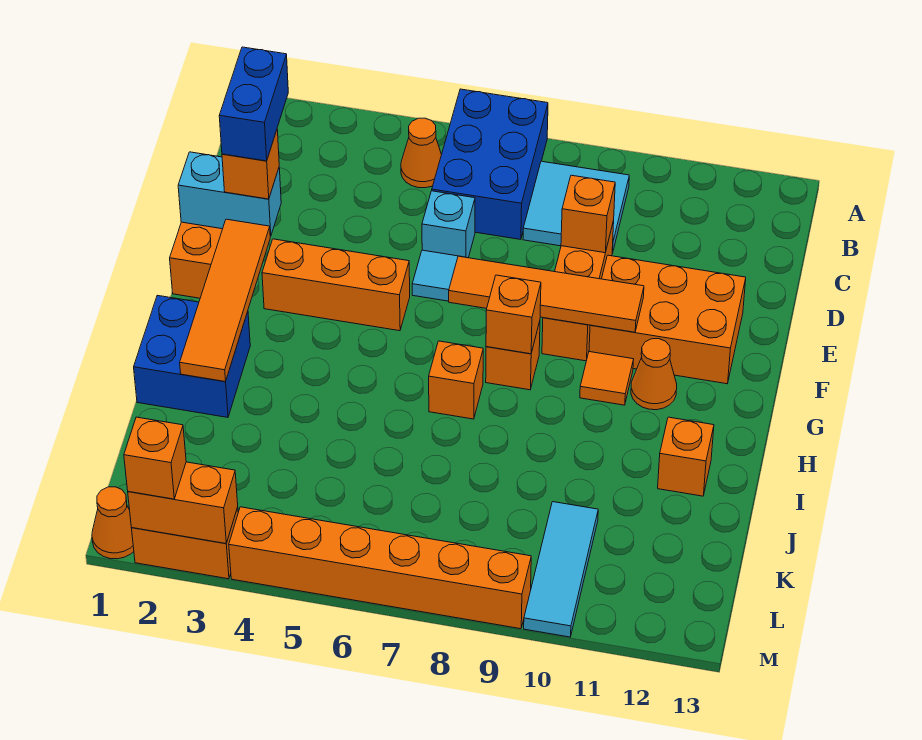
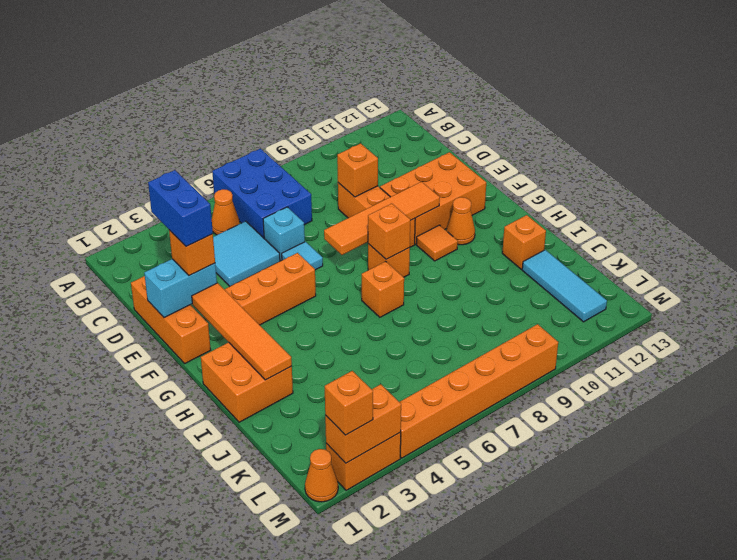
cyan tile B8:C9 level 1 -> cyan tile C4:D5 level 1
blue brick H1:I2 level 1 -> orange brick H1:I2 level 1
cyan tile K10:M10 level 1 -> cyan tile J12:L12 level 1

